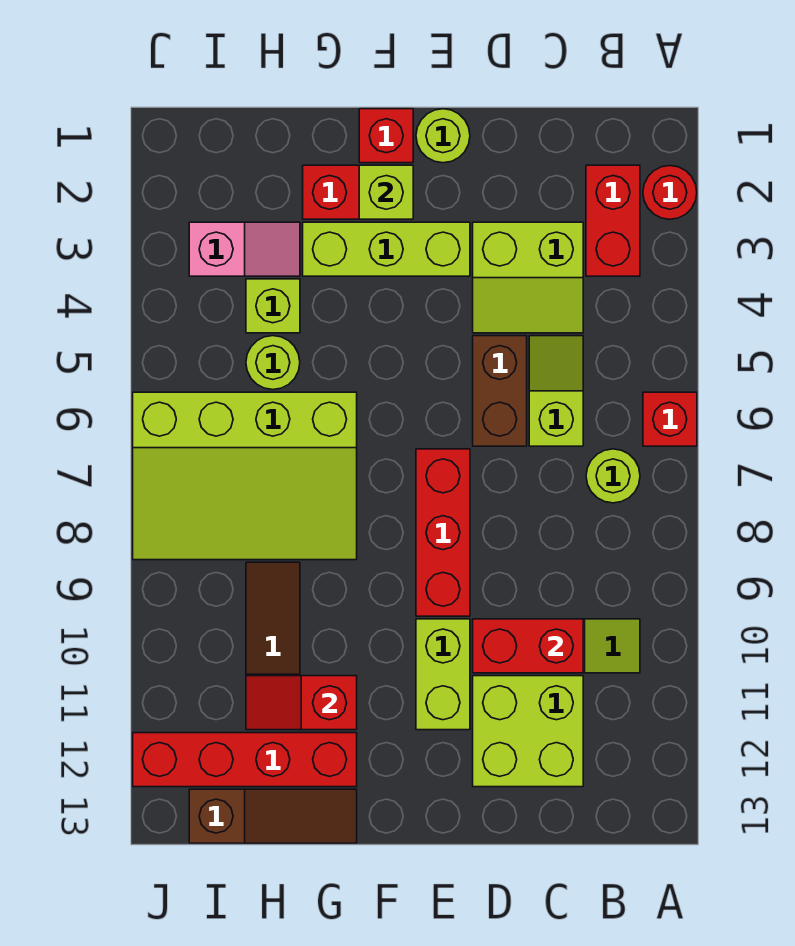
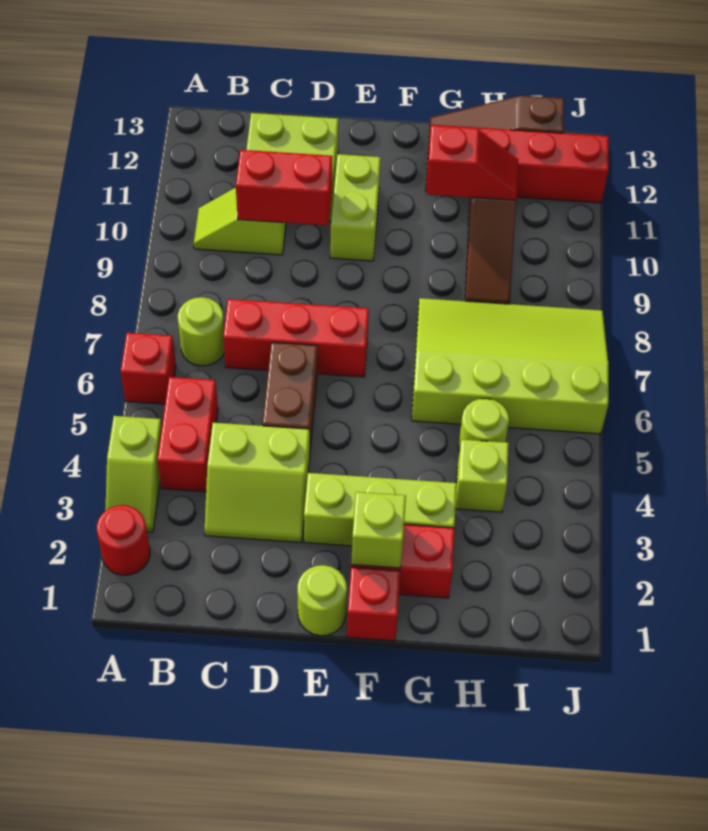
red brick B2:B3 level 1 -> red brick B4:B5 level 1
lime slope C3:D4 level 1 top 3 -> lime slope C3:D4 level 1 top 4
lime slope C5:C6 level 1 top 6 -> lime slope A3:A4 level 1 top 4
red brick E7:E9 level 1 -> red brick C7:E7 level 1
pink slope H3:I3 level 1 top I -> none

